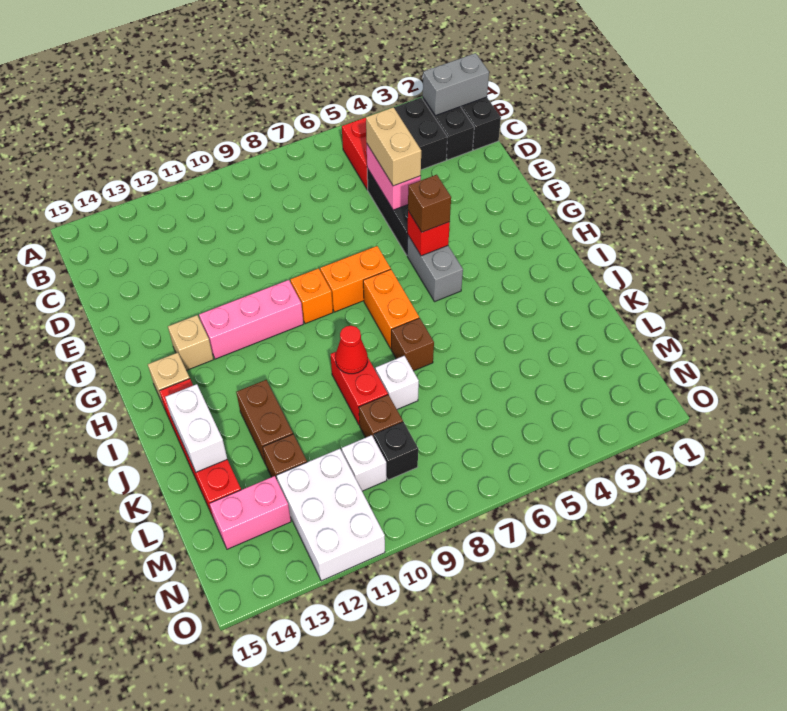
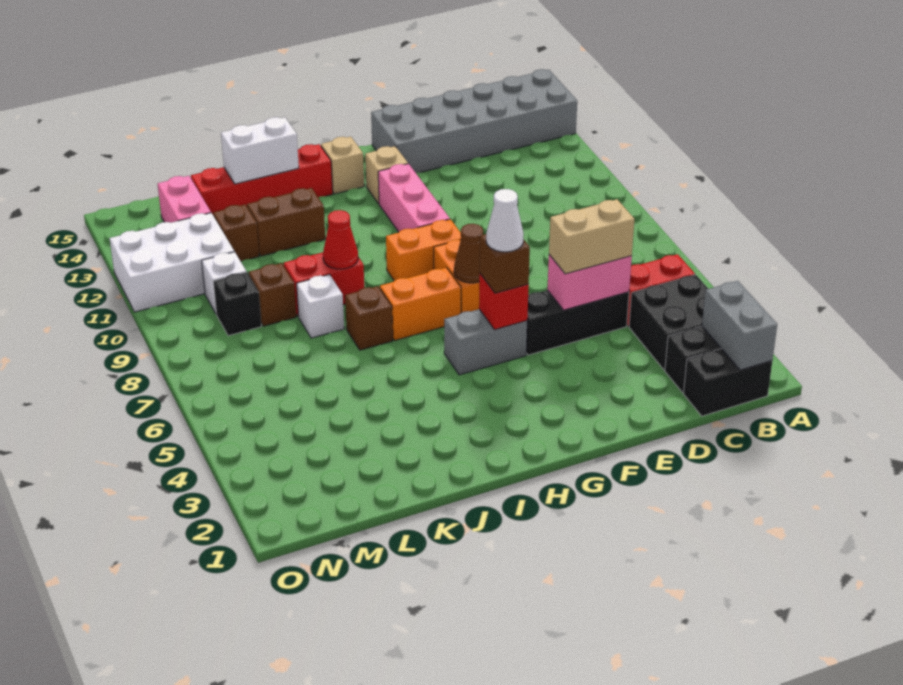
none -> grey brick A14:F15 level 1
none -> white cone G5 level 4
none -> brown cone G7 level 2
orange brick G9 level 1 -> orange brick G9:H9 level 1

